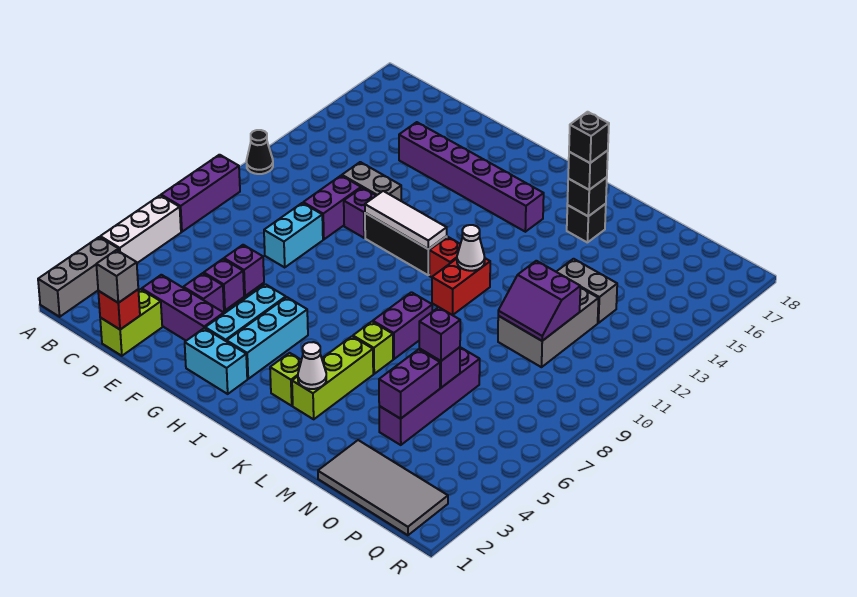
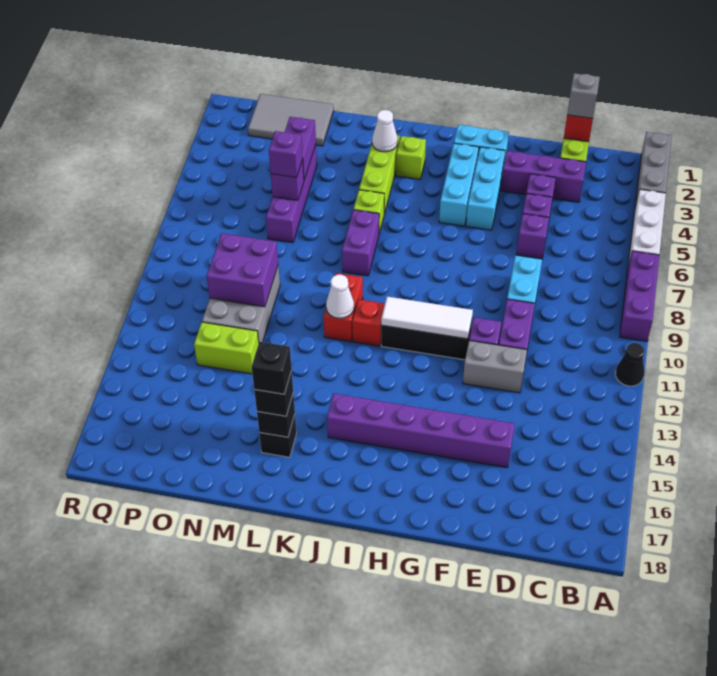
grey tile N1:Q2 level 1 -> grey tile N1:P2 level 1
purple slope N10:O11 level 2 top 11 -> purple brick N10:O11 level 2
grey brick N13:O13 level 1 -> lime brick N13:O13 level 1

